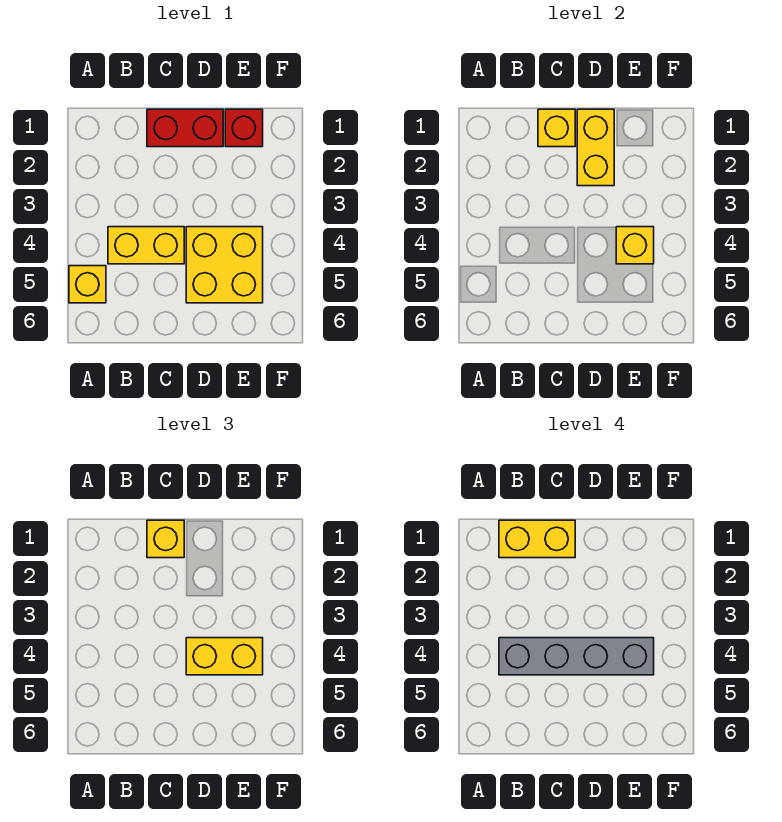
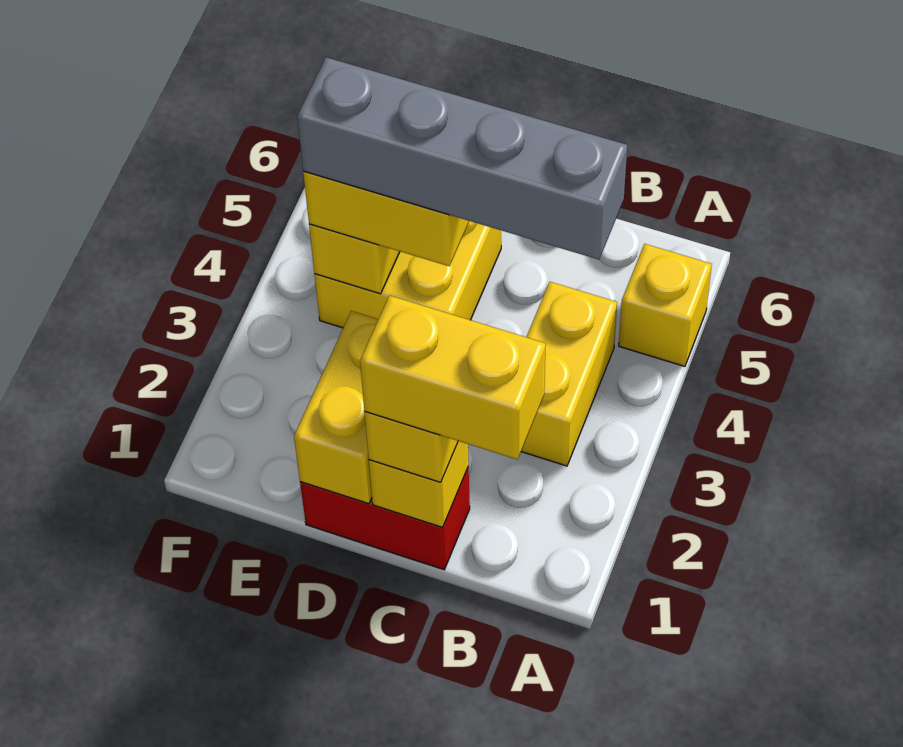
yellow brick B4:C4 level 1 -> yellow brick B3:B4 level 1
red brick E1 level 1 -> none

